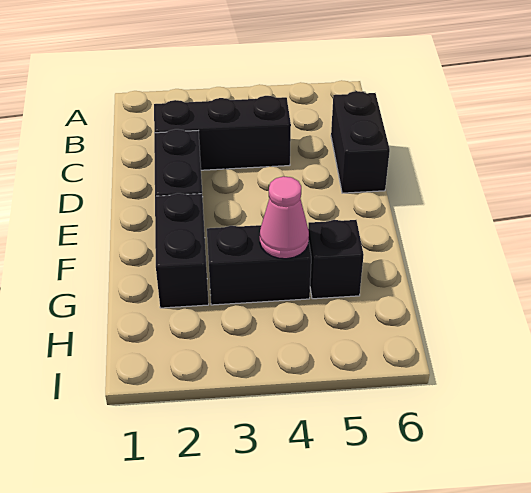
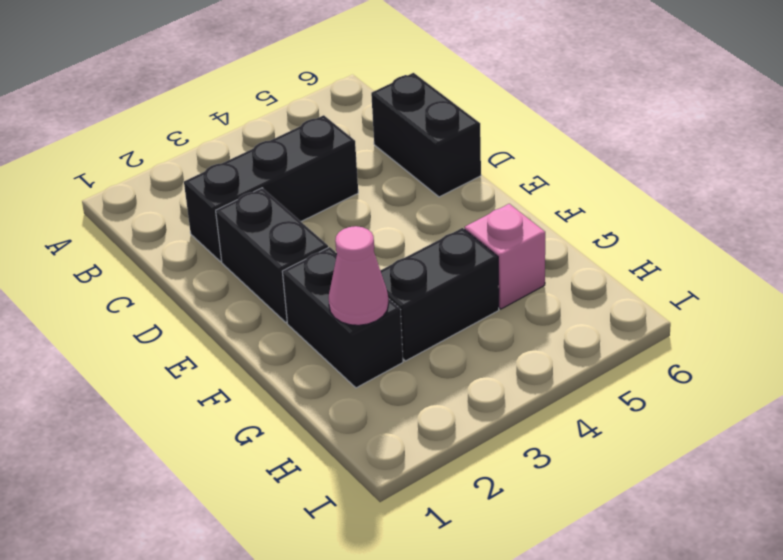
pink cone G4 level 2 -> pink cone G2 level 2
black brick G5 level 1 -> pink brick G5 level 1

